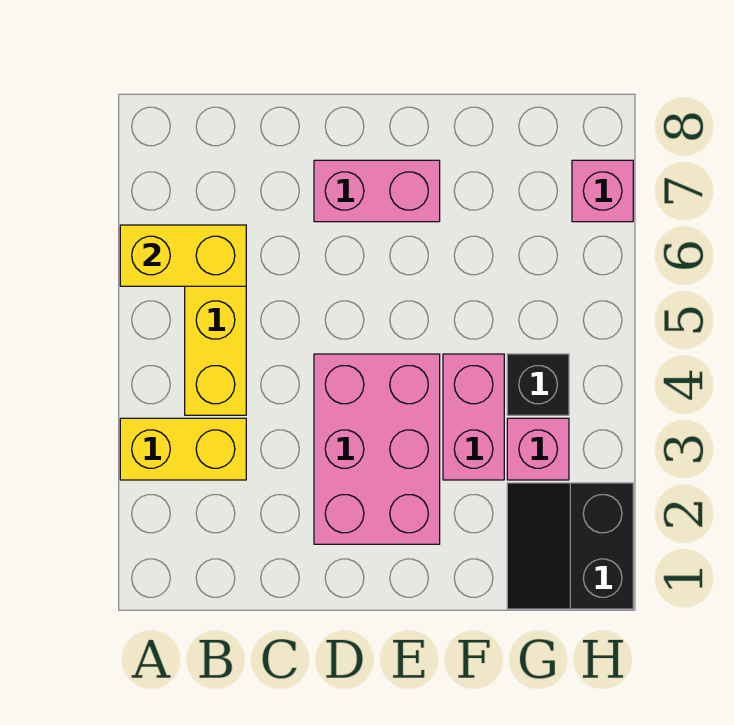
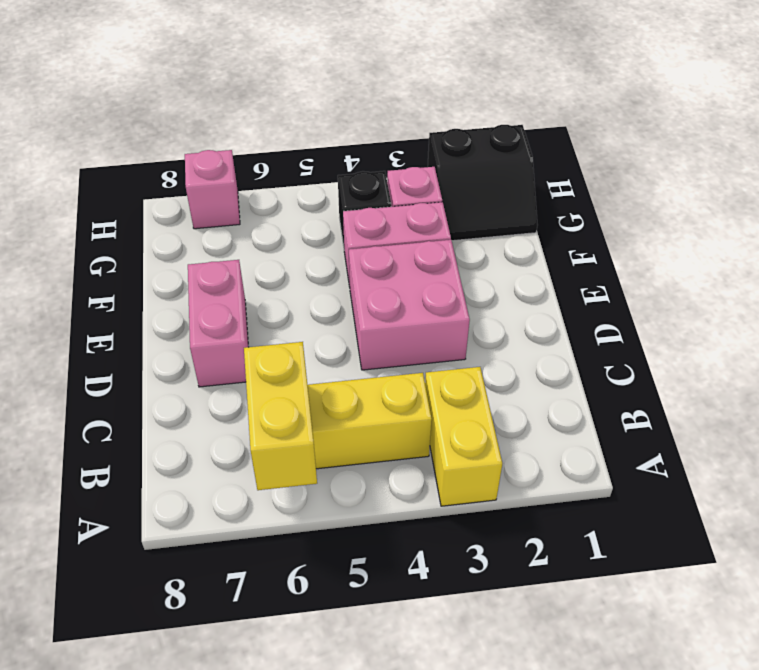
pink brick D2:E4 level 1 -> pink brick D3:E4 level 1

